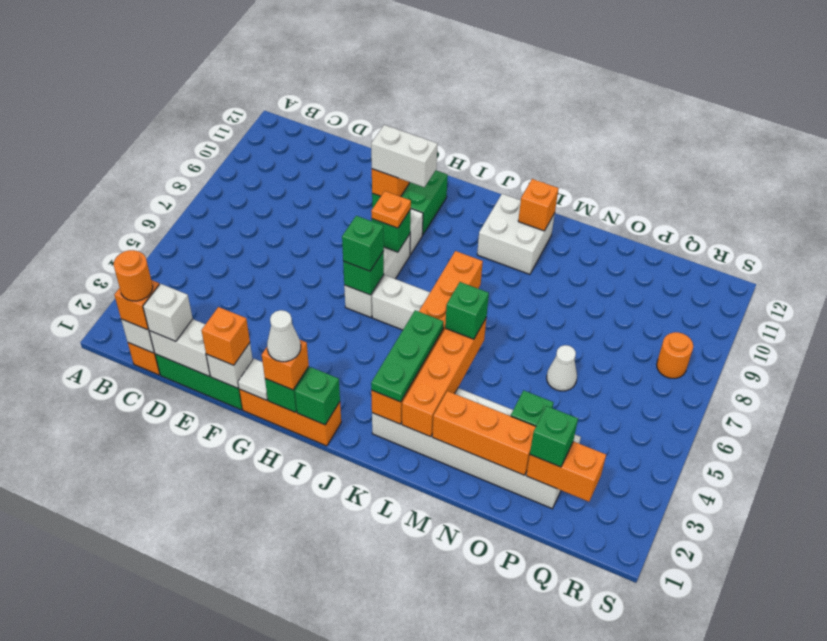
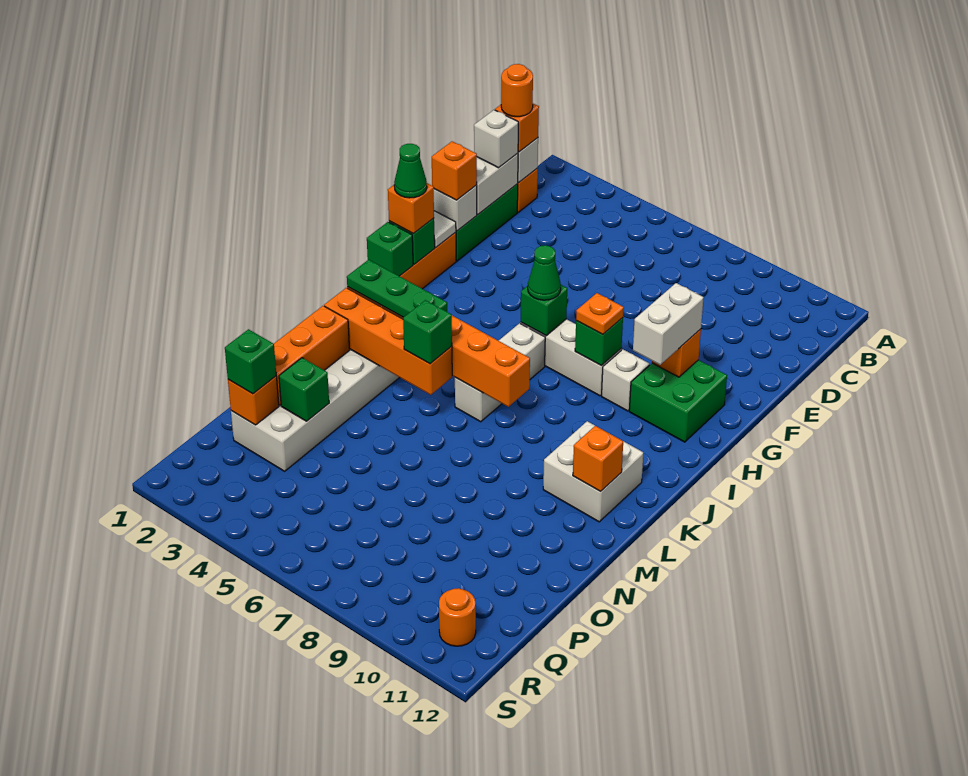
white cone H1 level 4 -> green cone H1 level 4
green brick H6 level 3 -> green cone H6 level 3
white cone O6 level 1 -> none
orange brick P2:Q2 level 2 -> orange brick P2 level 2
orange round brick R8 level 1 -> orange round brick R11 level 1

